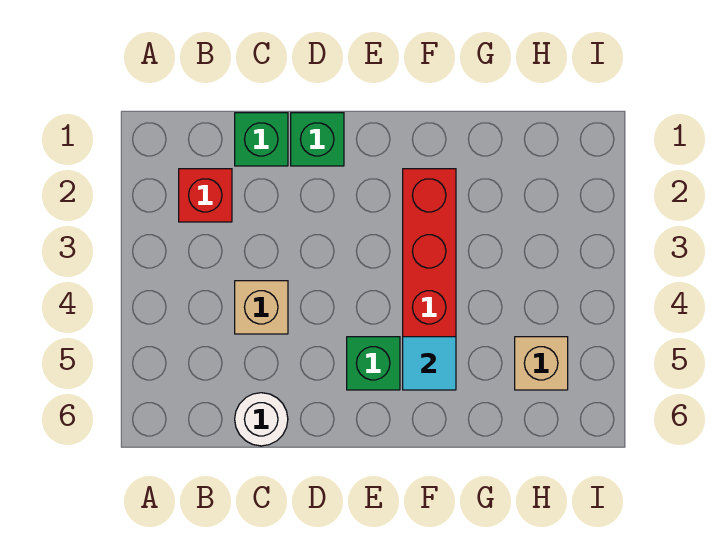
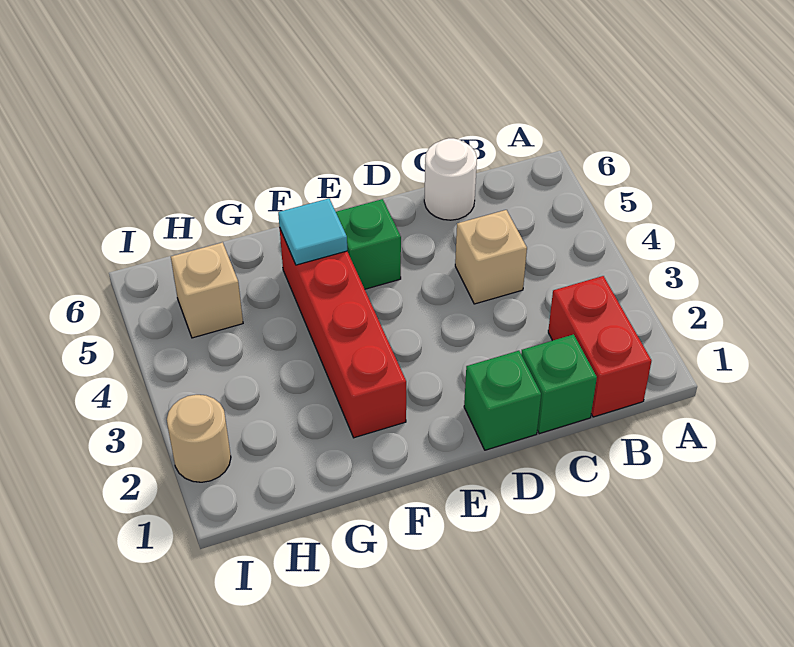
red brick B2 level 1 -> red brick B1:B2 level 1
none -> tan round brick I2 level 1

